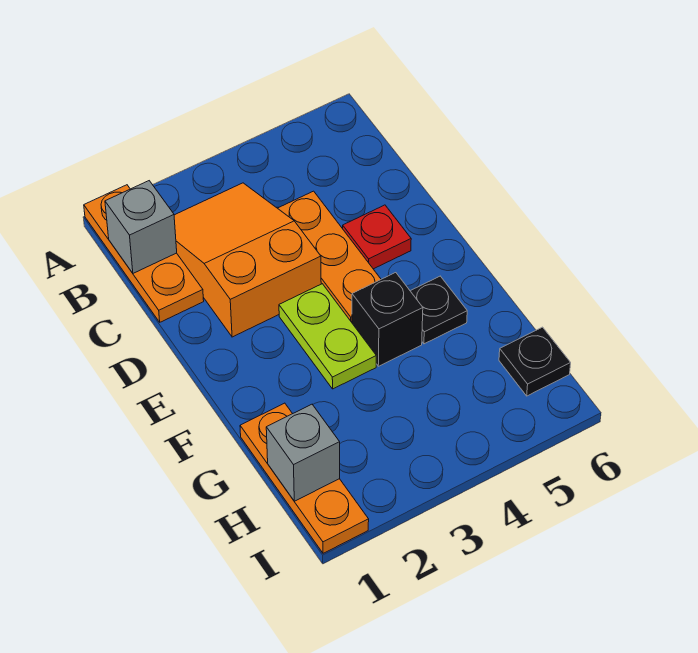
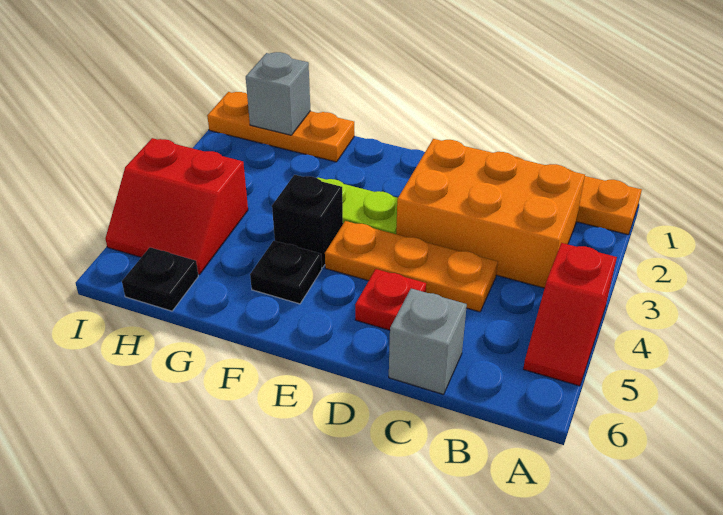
none -> red slope A4:A5 level 1 top 4
grey brick B1 level 2 -> grey brick C6 level 1
orange slope B2:D3 level 1 top D -> orange brick B2:D3 level 1
none -> red slope H4:I5 level 1 top 4

